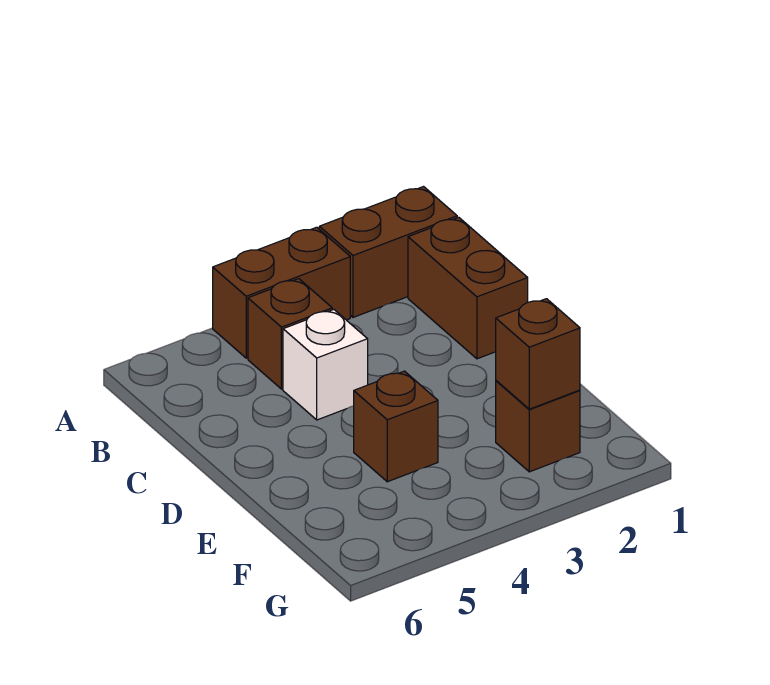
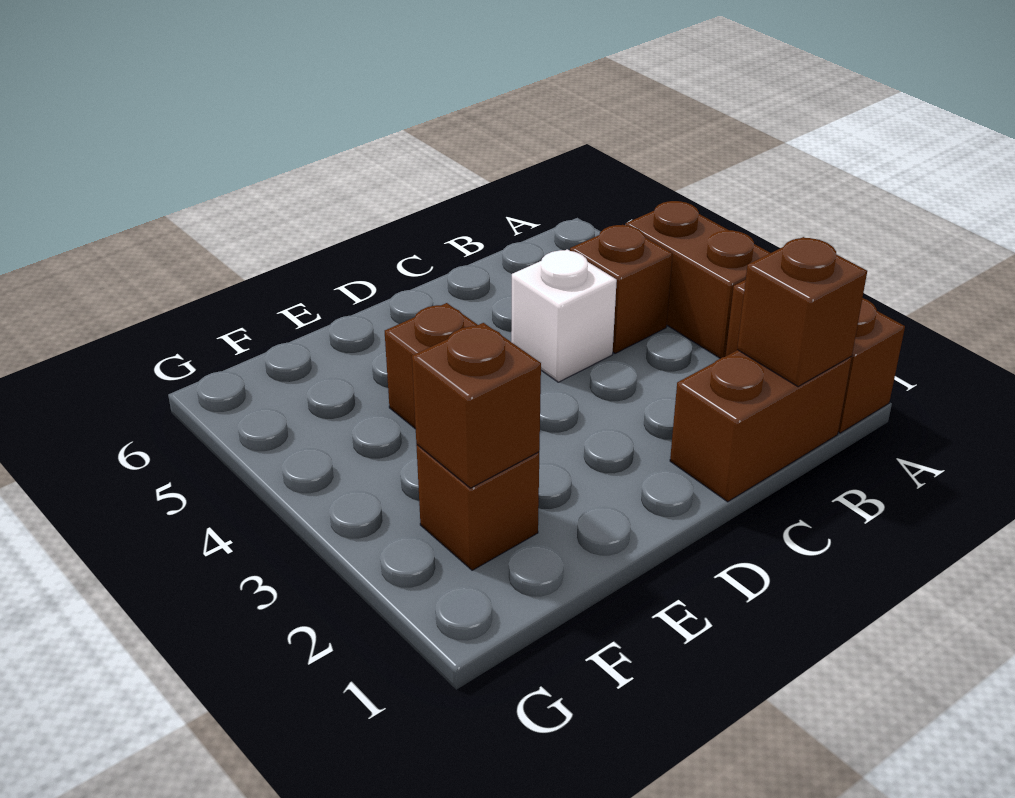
none -> brown brick B1 level 2

